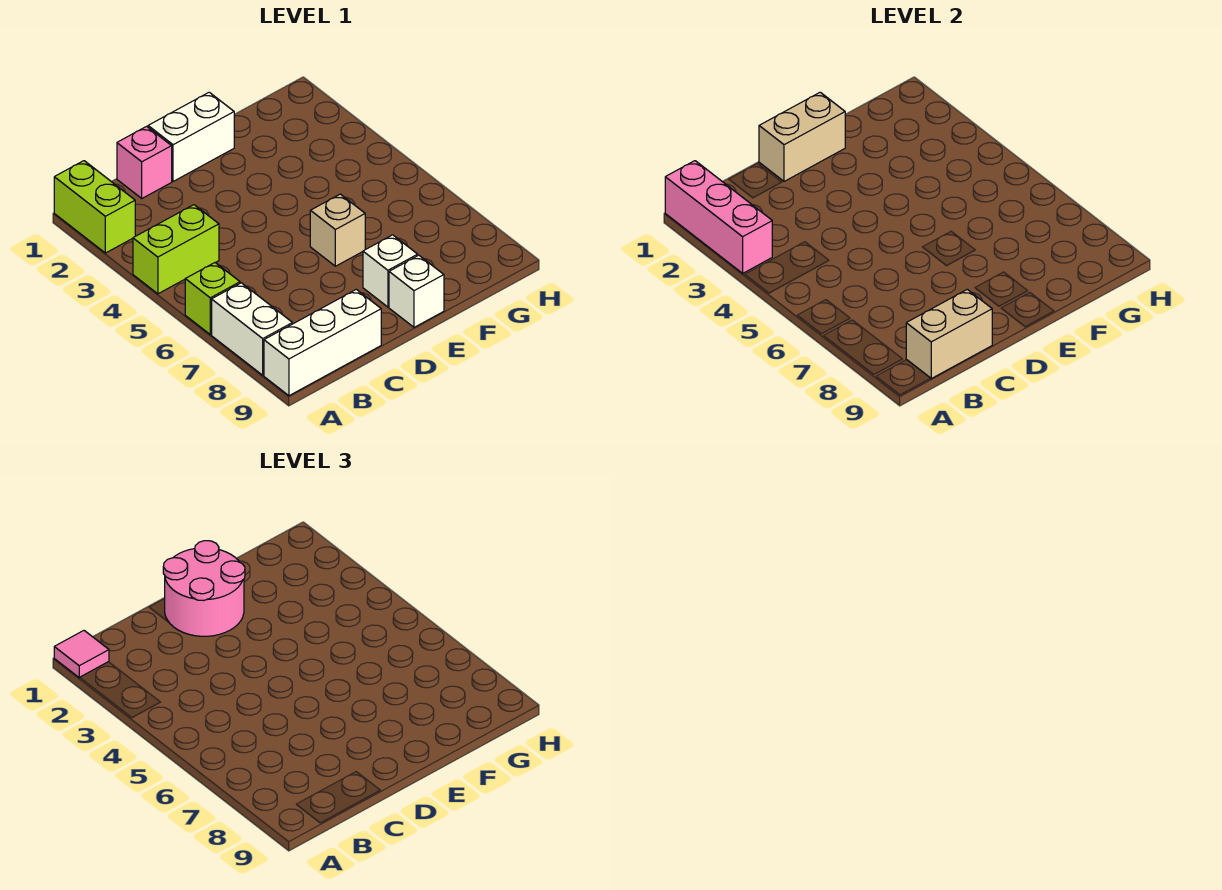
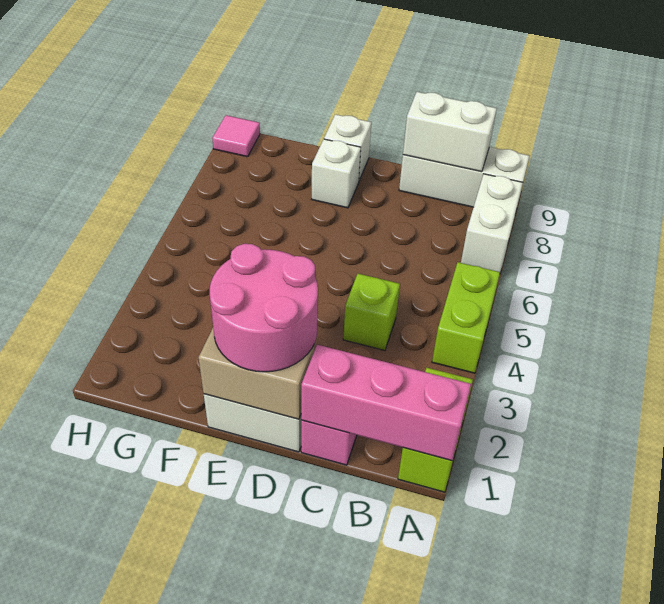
pink brick A1:A3 level 2 -> pink brick A1:C1 level 2
pink tile A1 level 3 -> pink tile H9 level 1
lime brick A4:B4 level 1 -> lime brick A4:A5 level 1
lime brick A6 level 1 -> lime brick C4 level 1
tan brick B9:C9 level 2 -> white brick B9:C9 level 2
tan brick E6 level 1 -> none

